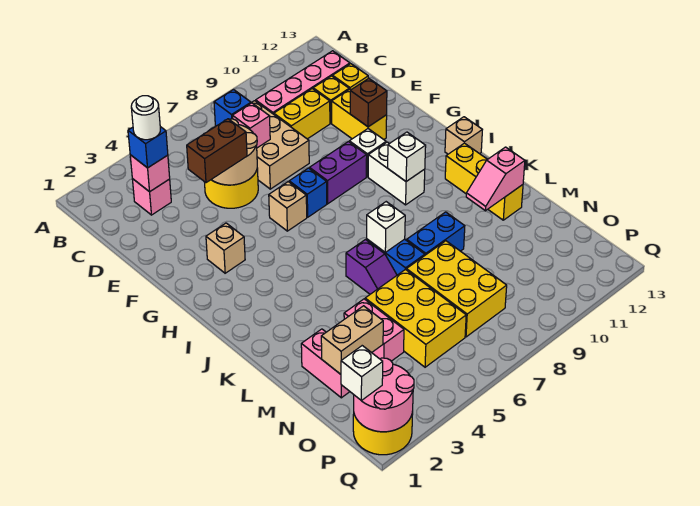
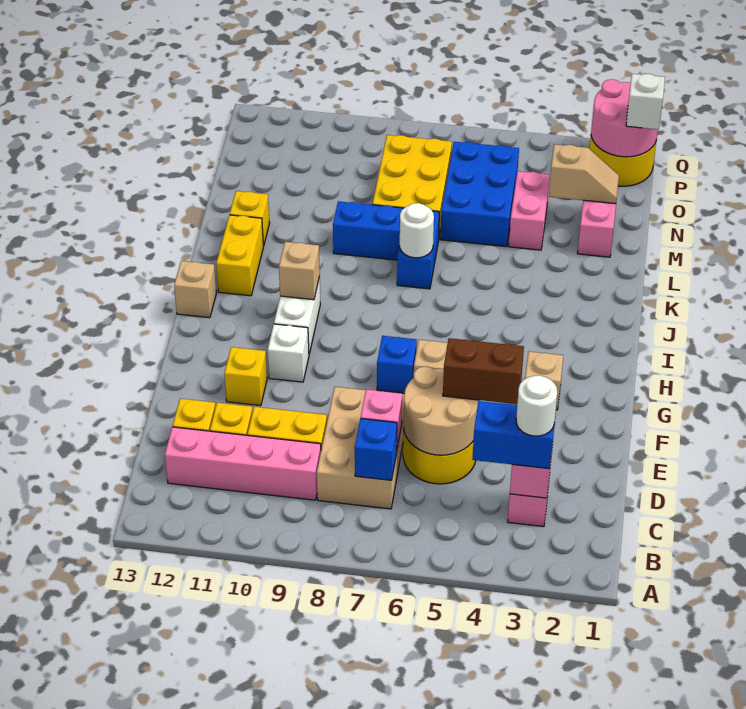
blue brick C3 level 3 -> blue brick C3:C4 level 3
yellow brick E11:F11 level 1 -> yellow brick F11 level 1
brown brick F11 level 2 -> none
purple brick G8:G9 level 1 -> none
white brick I10 level 2 -> tan brick I10 level 2
purple slope K6:L6 level 1 top K -> none
white brick K7 level 2 -> white round brick K7 level 2
pink slope L11:L12 level 2 top 12 -> none
yellow brick M5:O6 level 1 -> blue brick M5:O6 level 1
tan brick N2:N3 level 2 -> tan slope N2:N3 level 2 top 3

